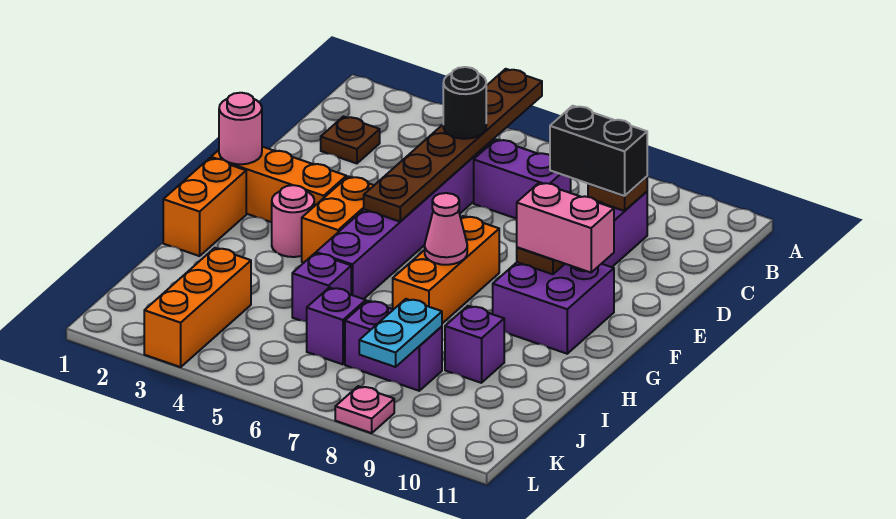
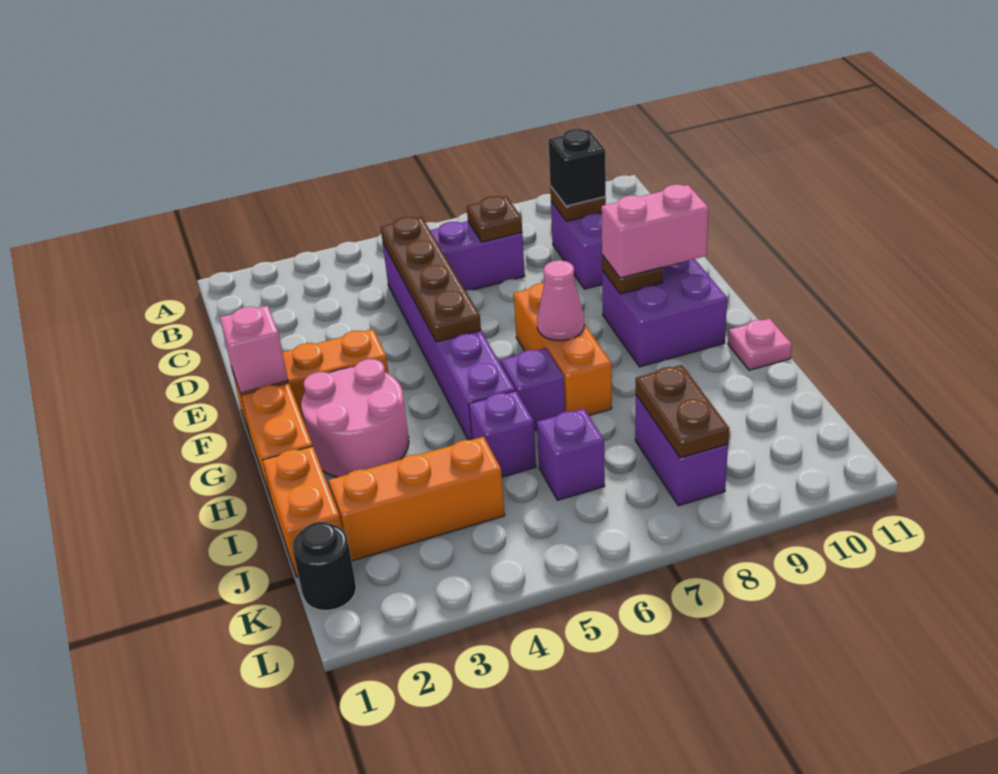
brown plate A5:F5 level 2 -> brown plate C5:F5 level 2
brown plate C2 level 1 -> brown plate C7 level 2
black round brick C5 level 3 -> black round brick K1 level 1
black brick C8:C9 level 3 -> black brick C9 level 3
pink round brick F1 level 2 -> pink brick F1 level 2
orange brick F4:G4 level 1 -> orange brick I1:J1 level 1
pink round brick G3 level 1 -> pink round brick G2:H3 level 1
purple brick I9 level 1 -> purple brick H6 level 1
orange brick J3:L3 level 1 -> orange brick J2:J4 level 1
purple brick J7:J8 level 1 -> purple brick J8:K8 level 1
cyan plate J8:K8 level 2 -> brown plate J8:K8 level 2
pink plate L8 level 1 -> pink plate H11 level 1

